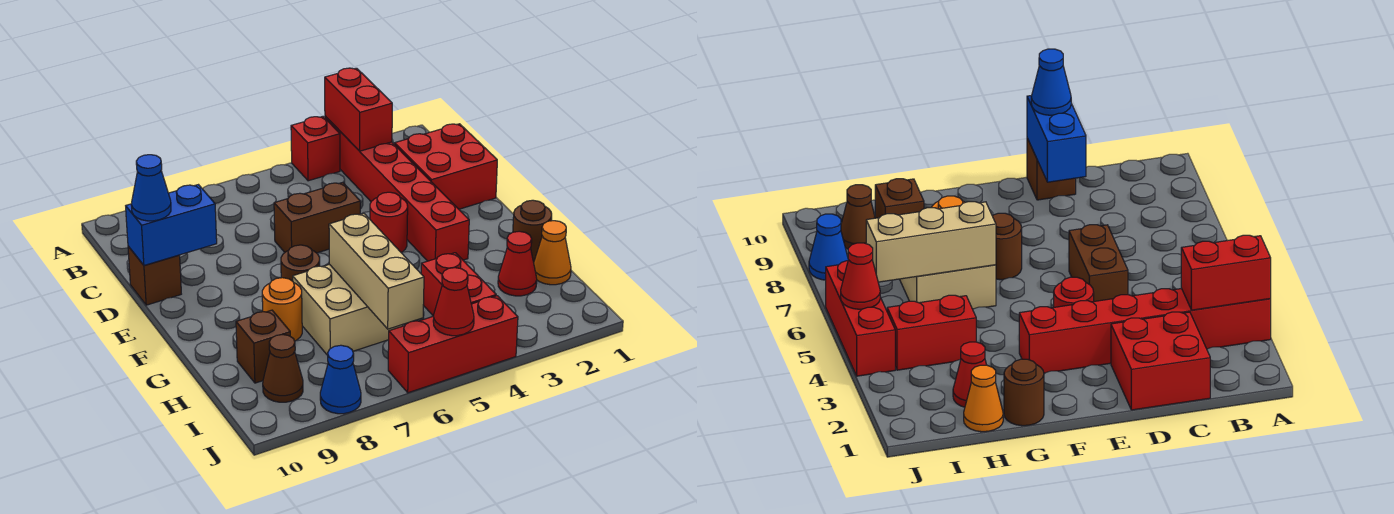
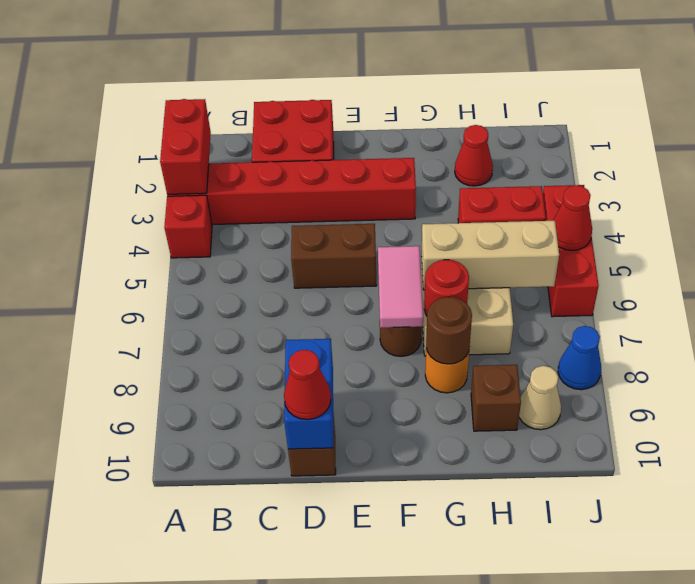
red brick A3:B3 level 2 -> red brick A2:A3 level 2
brown brick D5:D6 level 1 -> brown brick D5:E5 level 1
blue cone D10 level 3 -> red cone D10 level 3
red round brick E4 level 1 -> red round brick G7 level 2
none -> pink tile F6:F7 level 2
brown round brick G1 level 1 -> brown round brick G8 level 2
orange cone H1 level 1 -> none
brown cone I9 level 1 -> tan cone I9 level 1

